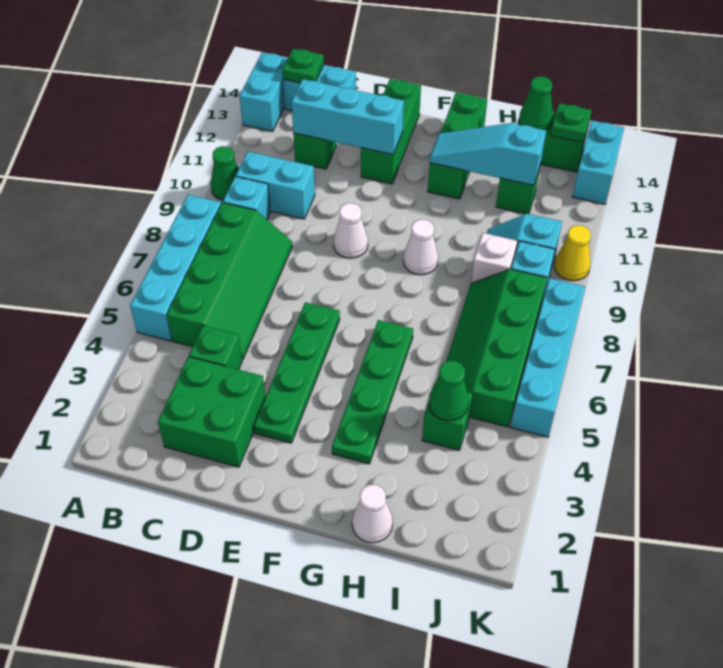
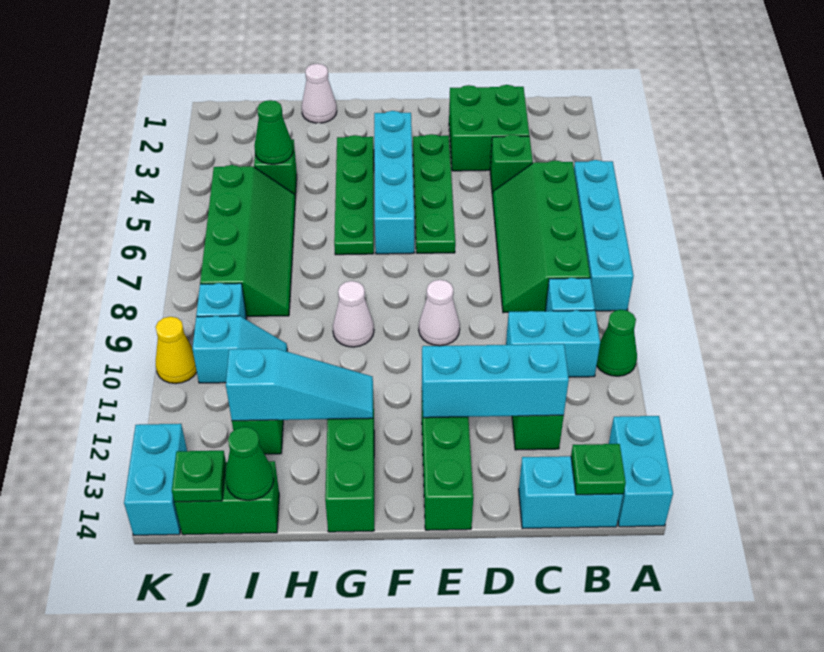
white brick I9 level 1 -> none
cyan brick K5:K8 level 1 -> cyan brick F3:F6 level 1

